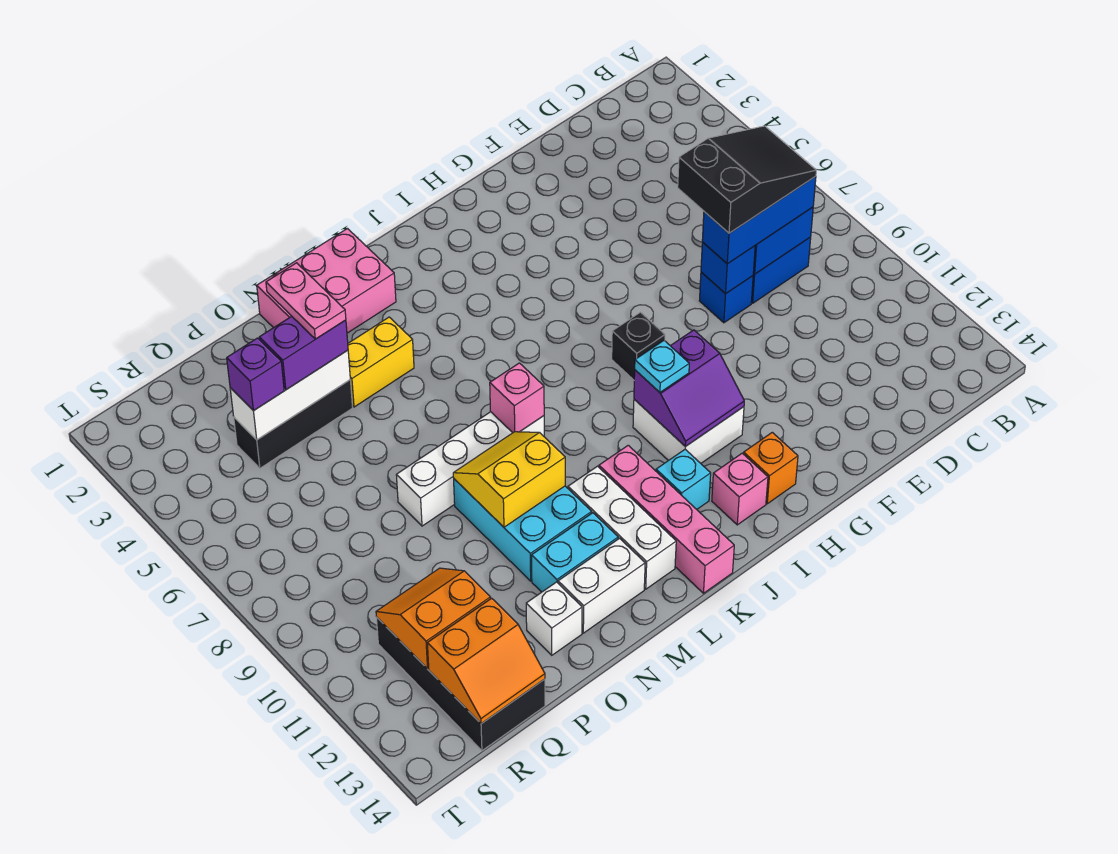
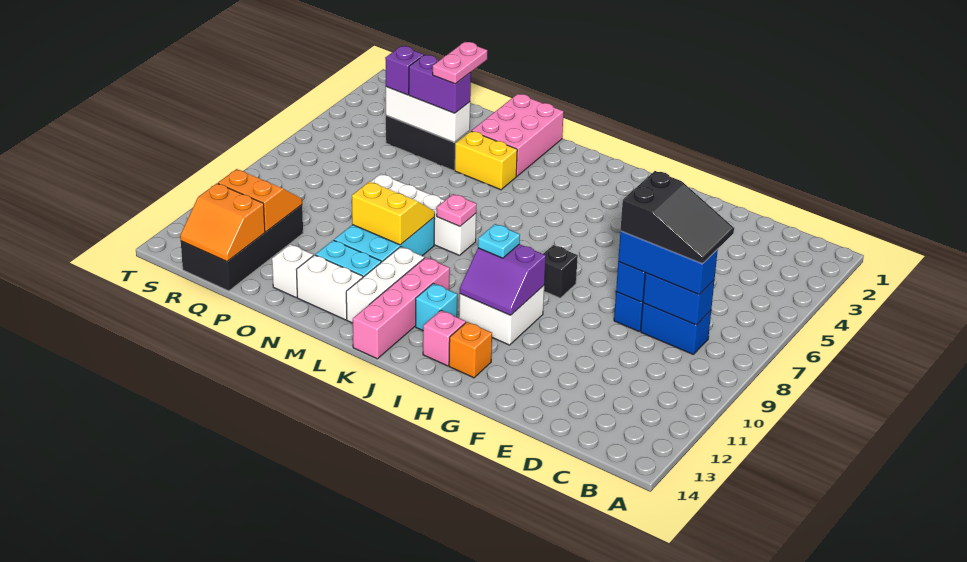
pink brick L1:N2 level 1 -> pink brick M1:N3 level 1
pink brick L8 level 2 -> pink plate L8 level 2

